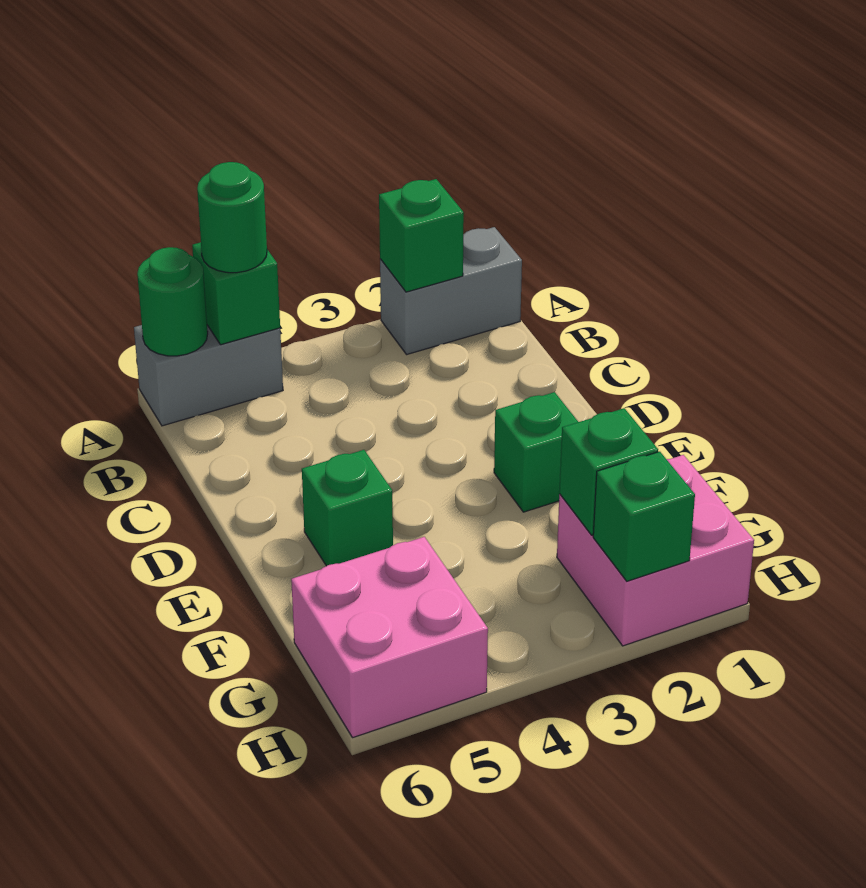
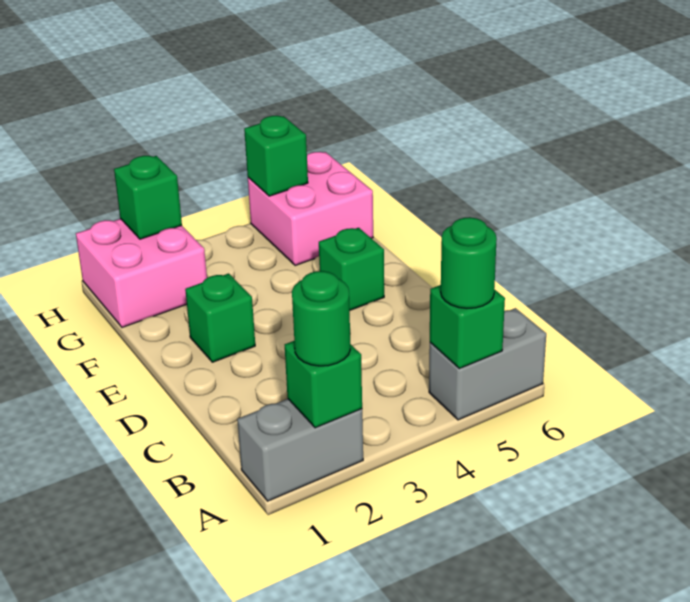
green round brick A6 level 2 -> green round brick A2 level 3
green brick G2 level 2 -> green brick H5 level 2

